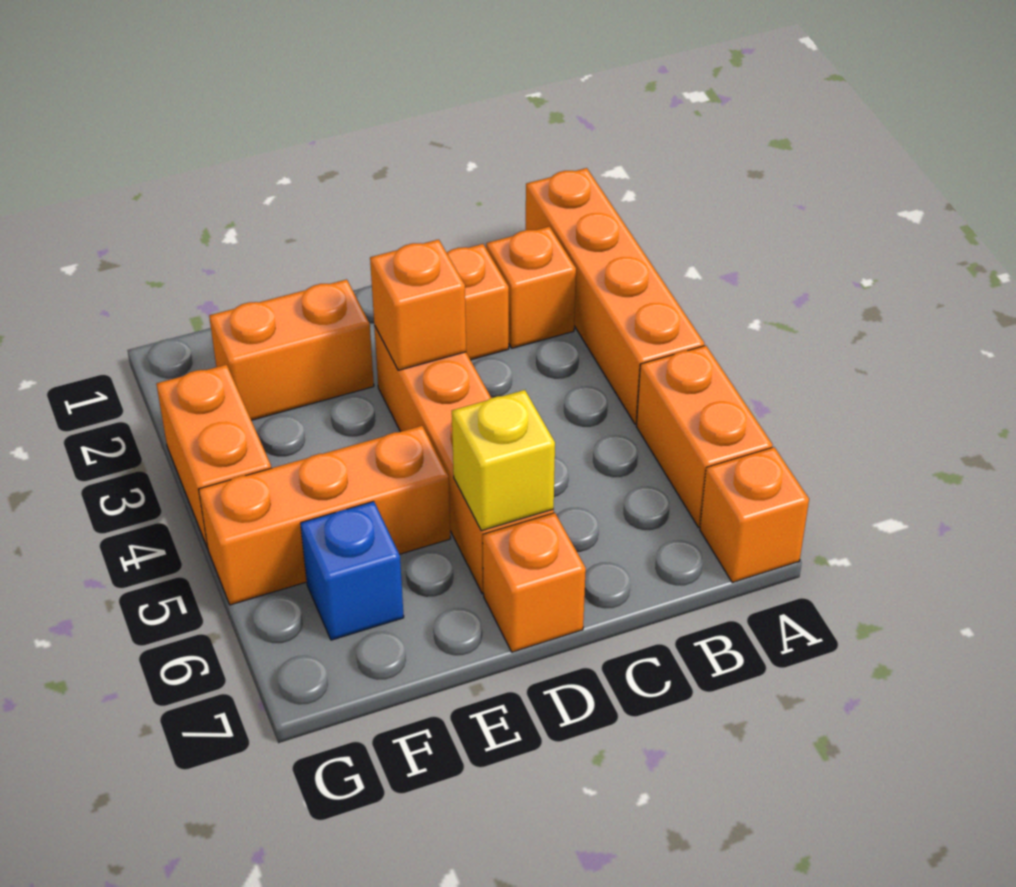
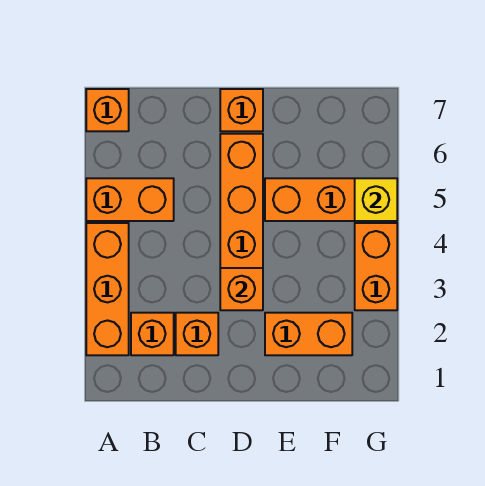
orange brick A1:A4 level 1 -> orange brick A2:A4 level 1
orange brick A5:A6 level 1 -> orange brick A5:B5 level 1
yellow brick D6 level 2 -> yellow brick G5 level 2
blue brick F6 level 1 -> none

